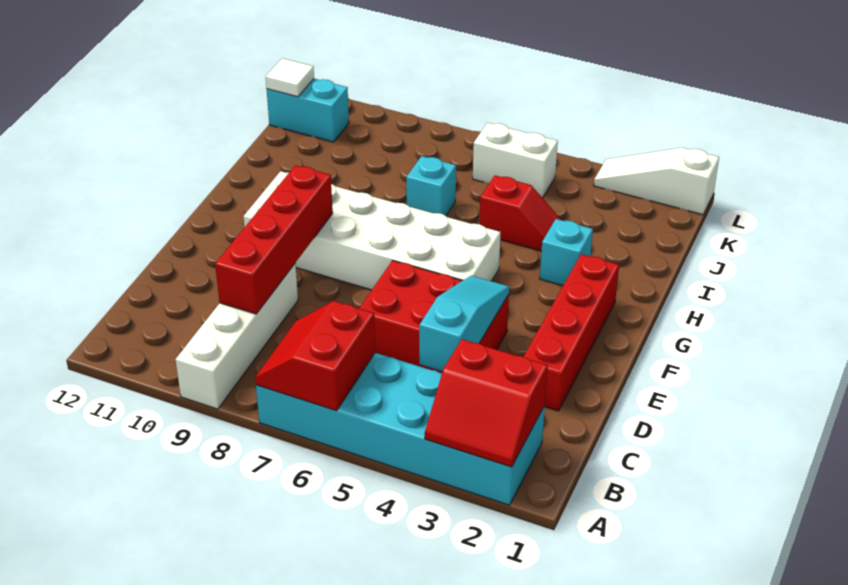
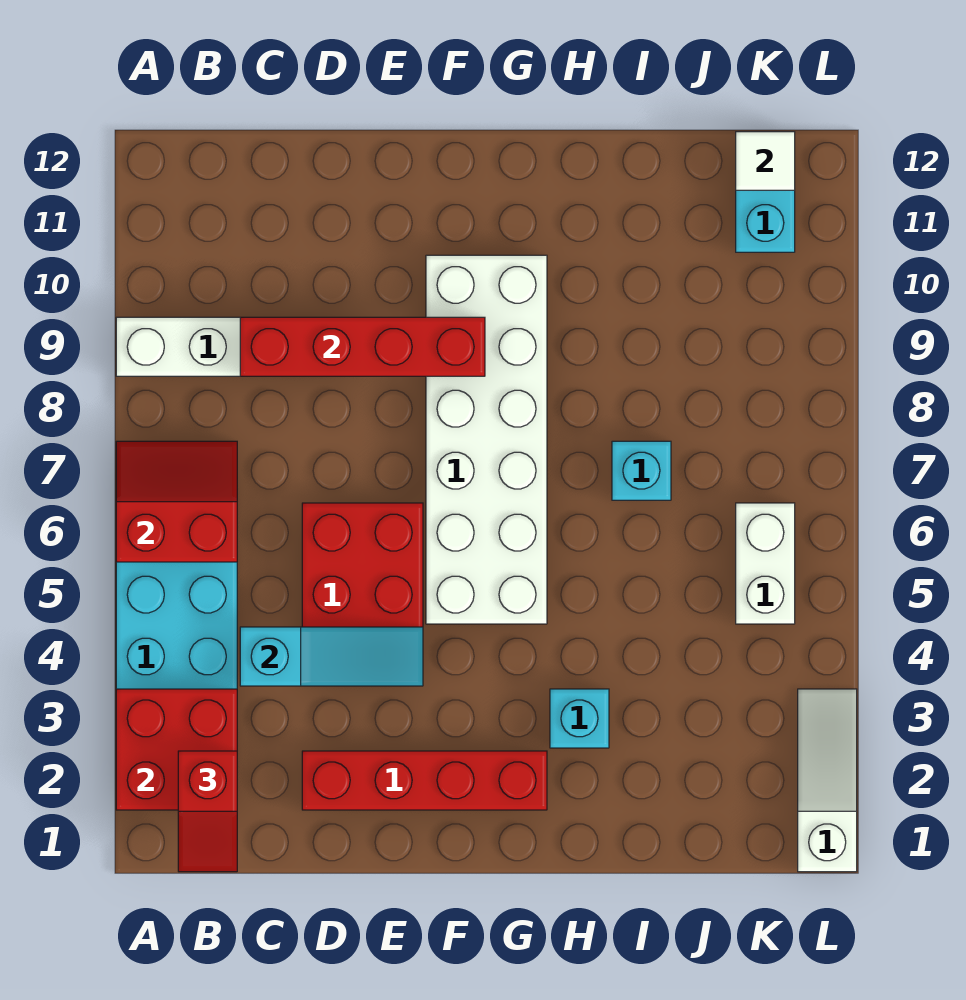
red slope A2:B3 level 2 top B -> red brick A2:B3 level 2
red slope I4:I5 level 1 top 5 -> red slope B1:B2 level 3 top 2

